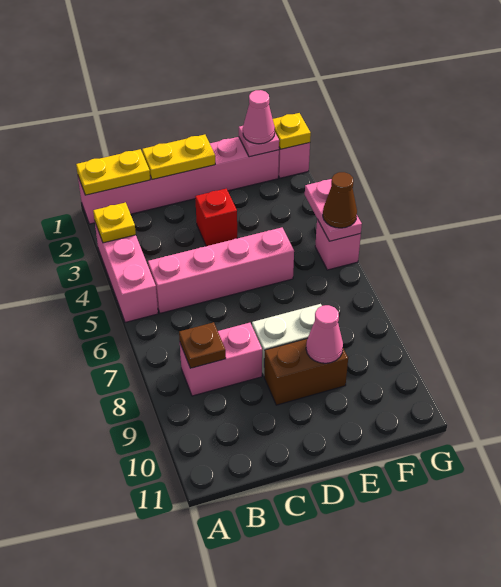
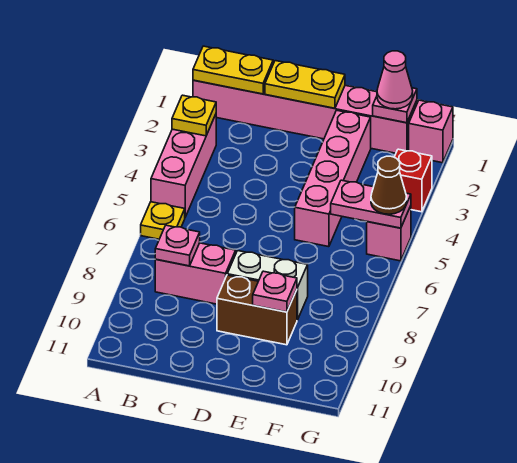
pink brick B5:E5 level 1 -> pink brick E2:E5 level 1
brown plate B8 level 2 -> pink plate B8 level 2
red brick D3 level 1 -> red brick G3 level 1
pink cone E9 level 2 -> pink plate E9 level 2
yellow plate G1 level 2 -> yellow plate A6 level 1
pink plate G4:G5 level 2 -> pink plate F5:G5 level 2

